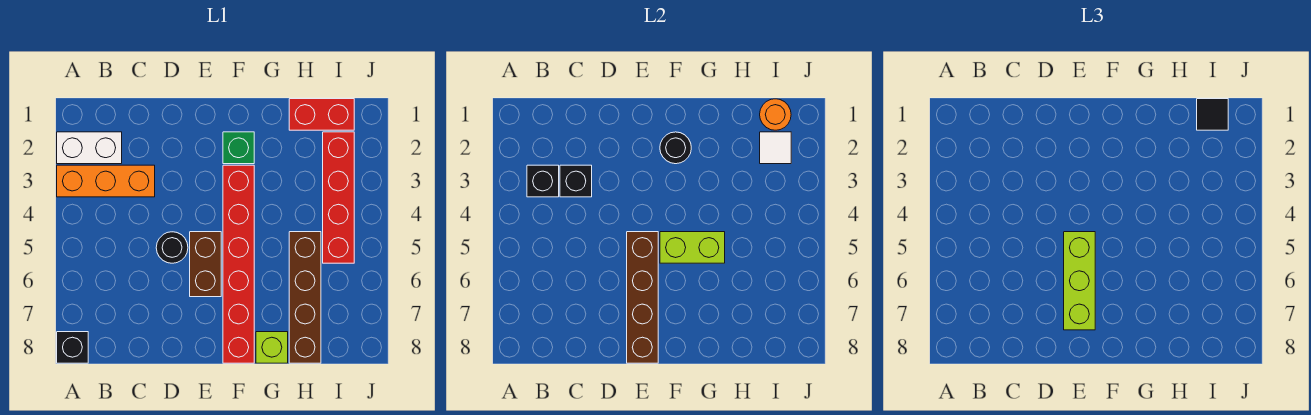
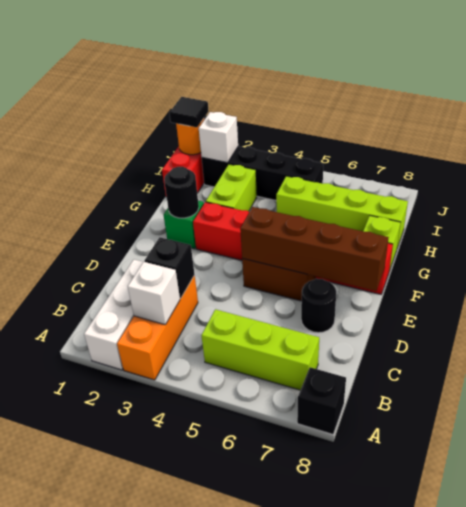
white brick A2:B2 level 1 -> white brick A2:C2 level 1
black brick B3 level 2 -> white brick B3 level 2
black round brick D5 level 1 -> black round brick D7 level 1
lime brick E5:E7 level 3 -> lime brick B5:B7 level 1
lime brick F5:G5 level 2 -> lime brick G3:H3 level 1
brown brick H5:H8 level 1 -> lime brick H5:H8 level 1
red brick I2:I5 level 1 -> black brick I2:I5 level 1
white tile I2 level 2 -> white brick I2 level 2

